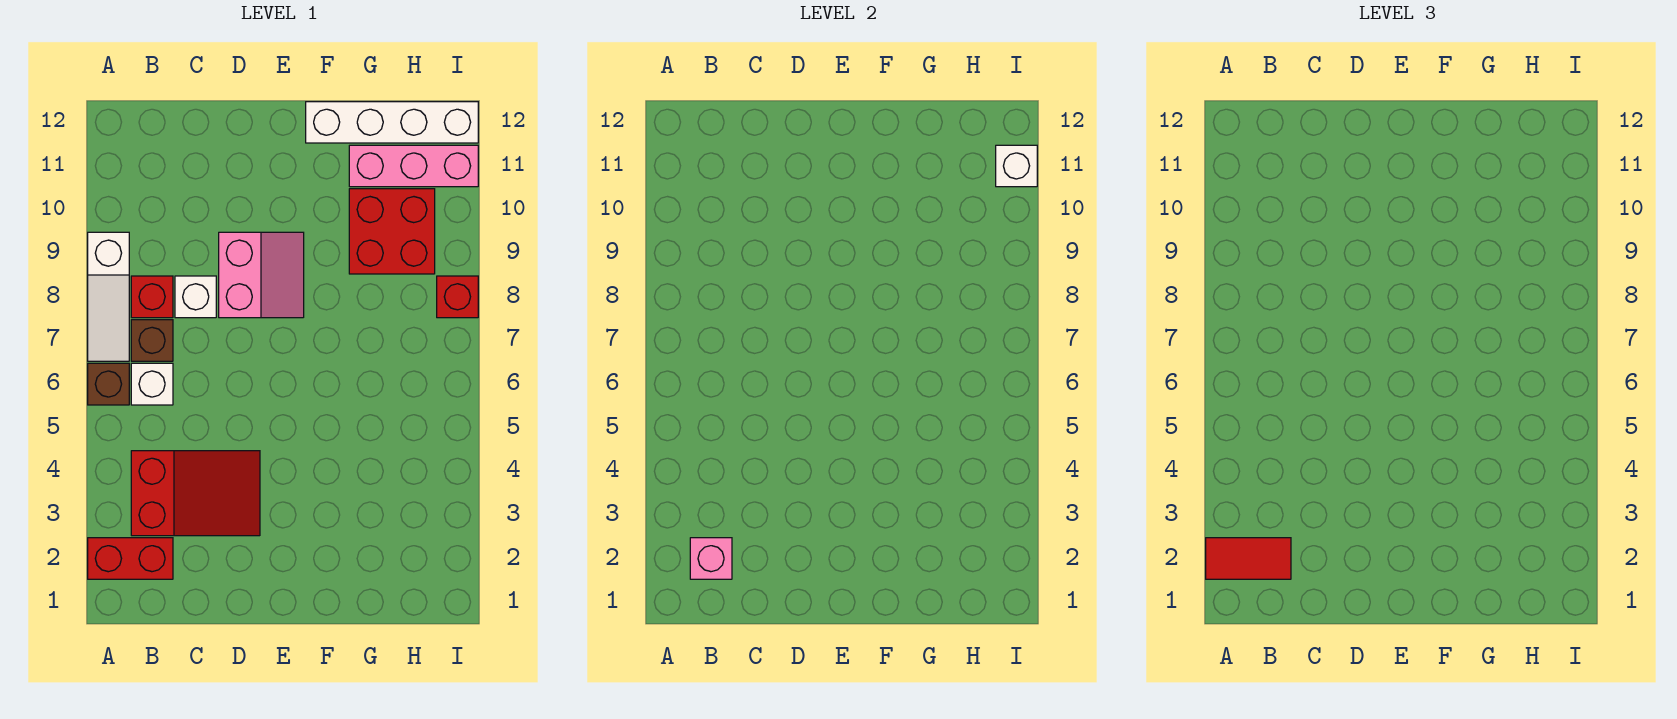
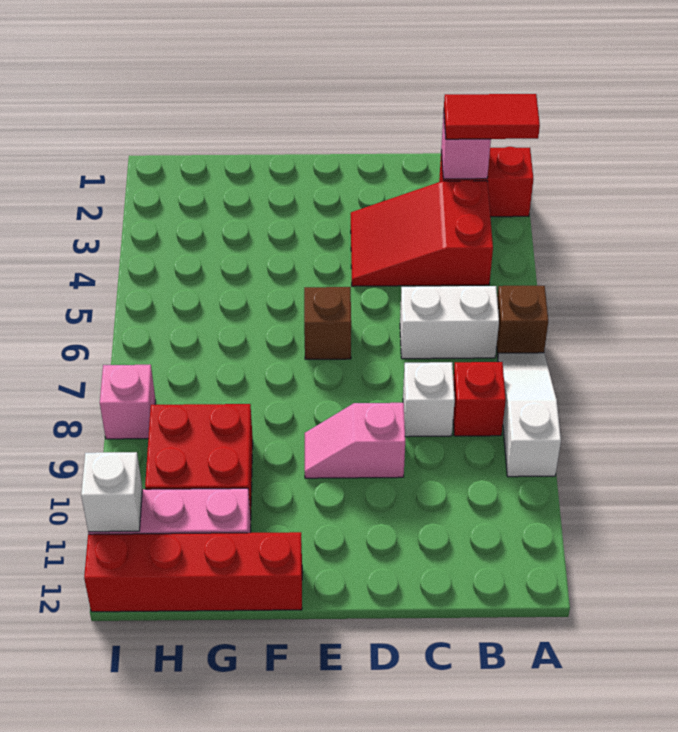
white brick B6 level 1 -> white brick B6:C6 level 1
brown brick B7 level 1 -> brown brick E6 level 1
pink slope D8:E9 level 1 top D -> pink slope D9:E9 level 1 top D
white brick F12:I12 level 1 -> red brick F12:I12 level 1
red brick I8 level 1 -> pink brick I8 level 1

